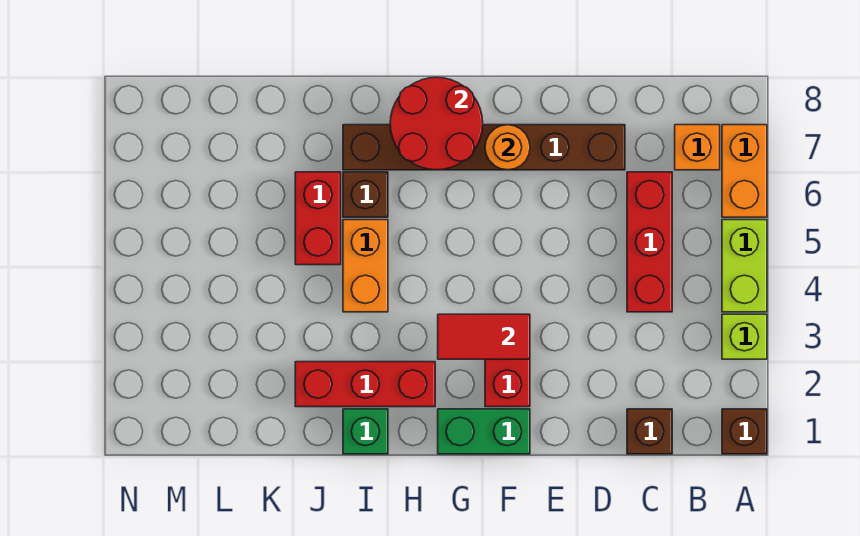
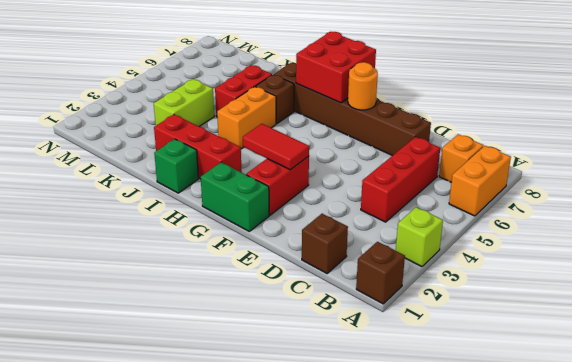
lime brick A4:A5 level 1 -> lime brick K3:K4 level 1
red round brick G7:H8 level 2 -> red brick G7:H8 level 2

